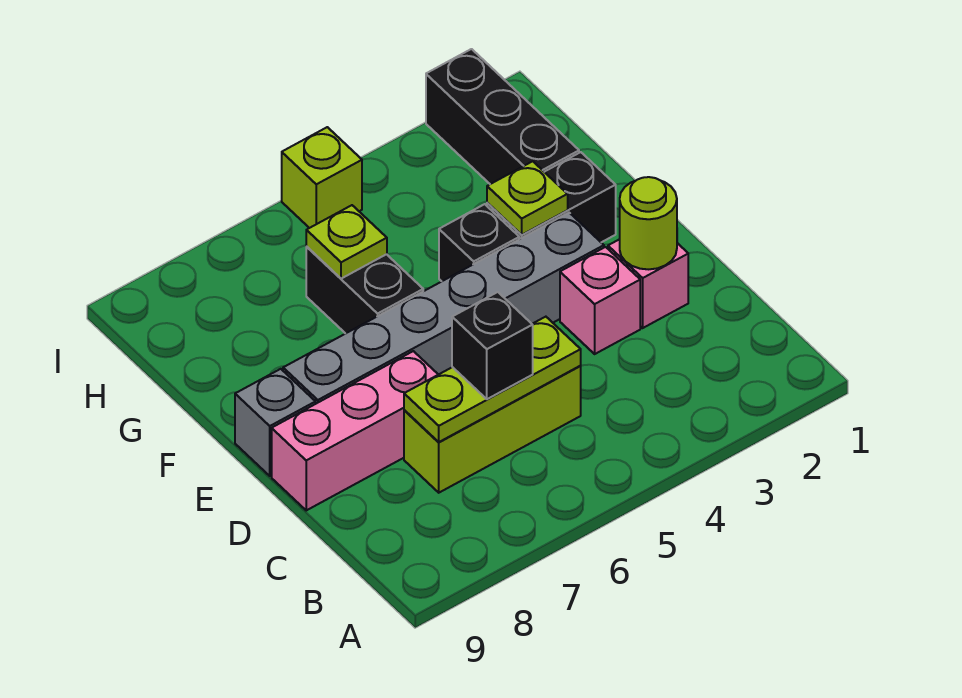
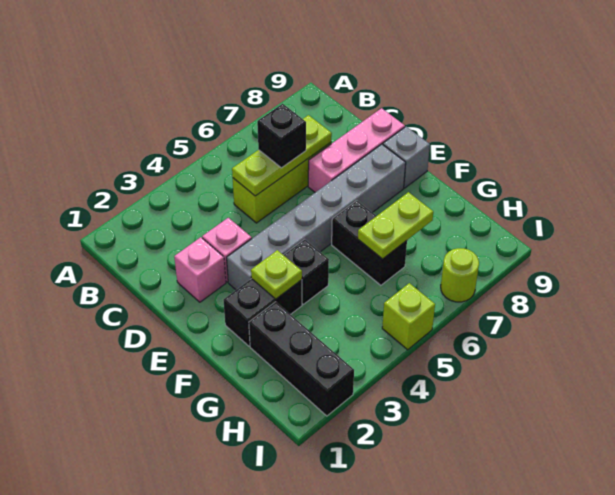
lime round brick D2 level 2 -> lime round brick I7 level 1
lime plate G6 level 2 -> lime plate G6:G7 level 2

